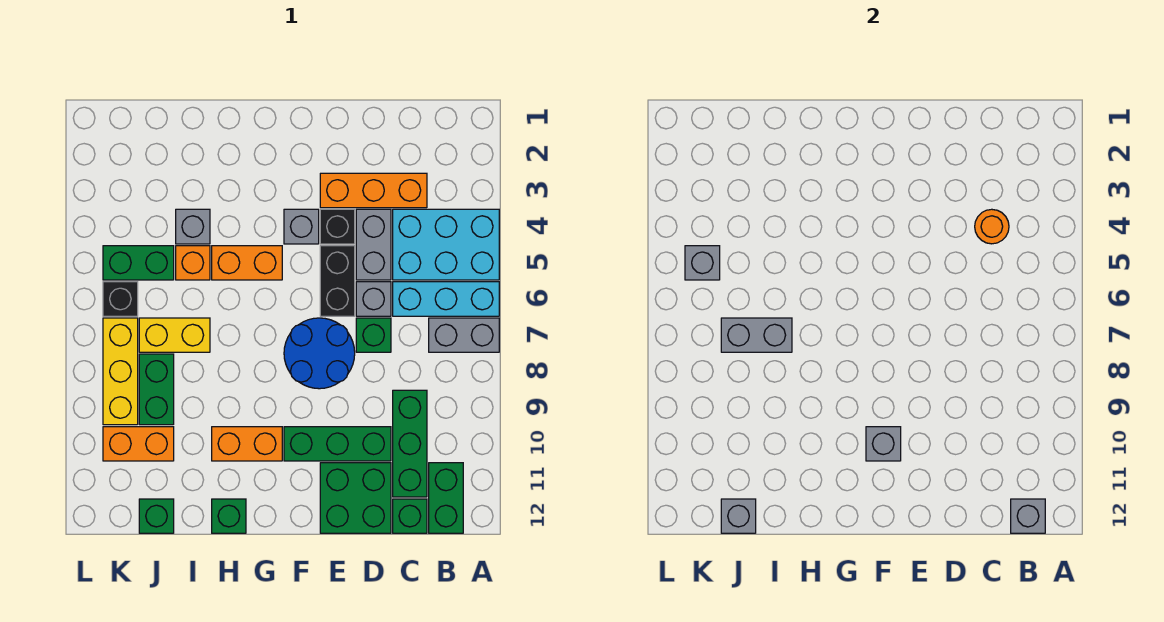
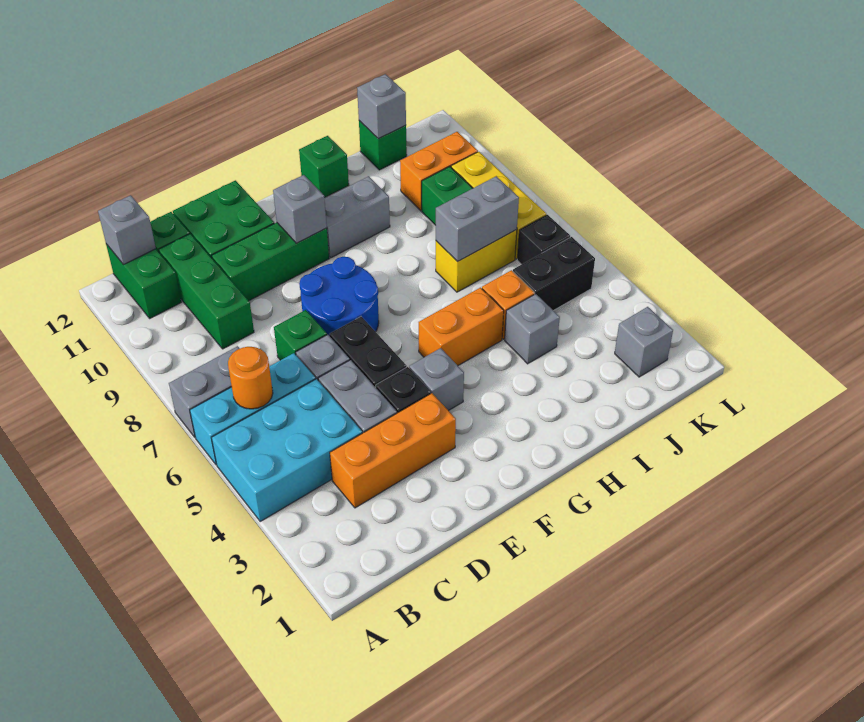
orange round brick C4 level 2 -> orange round brick B6 level 2
orange brick G10:H10 level 1 -> grey brick G10:H10 level 1
green brick J5:K5 level 1 -> black brick J5:K5 level 1
grey brick K5 level 2 -> grey brick K2 level 1

